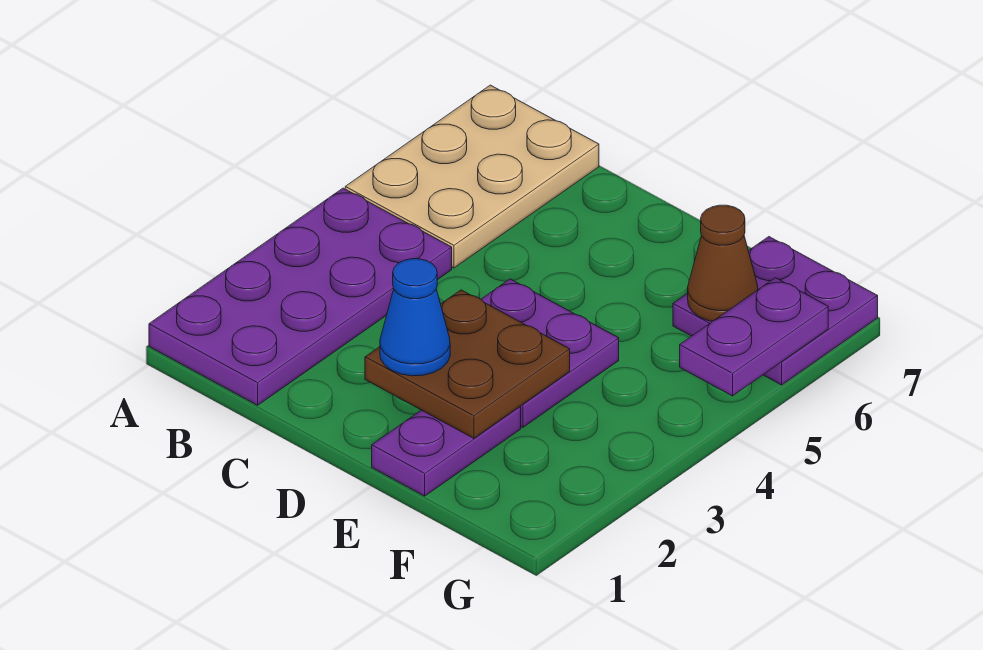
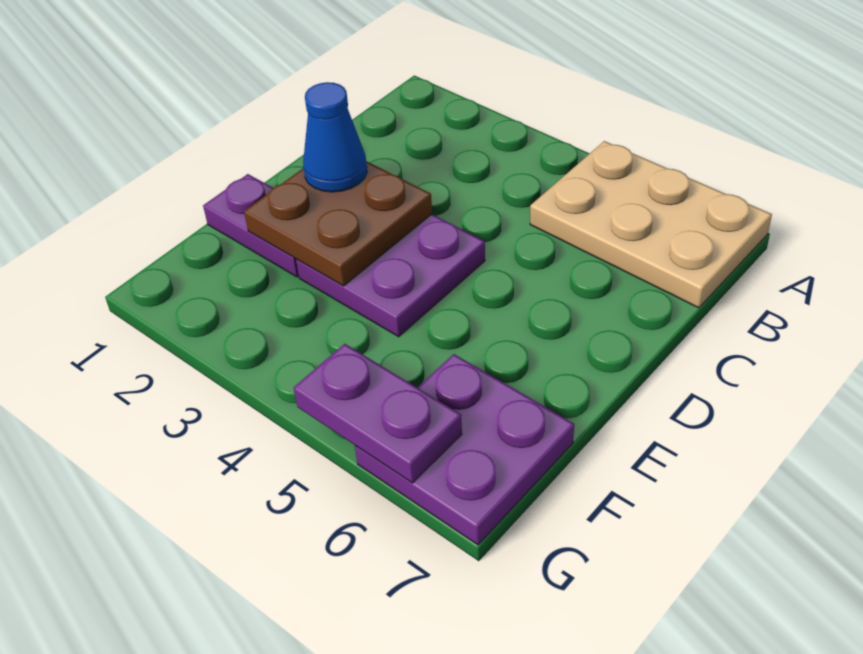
purple plate A1:B4 level 1 -> none
brown cone F6 level 2 -> none

